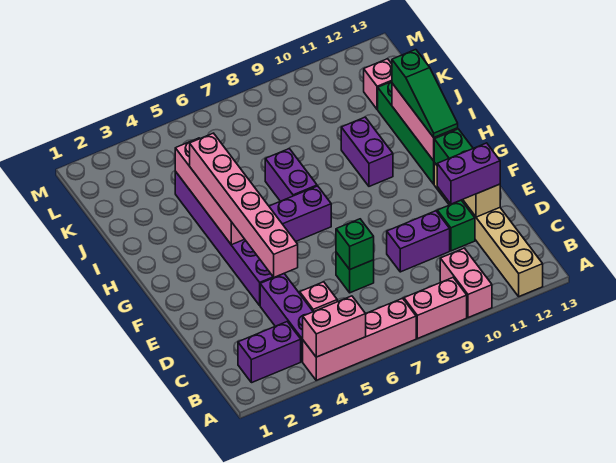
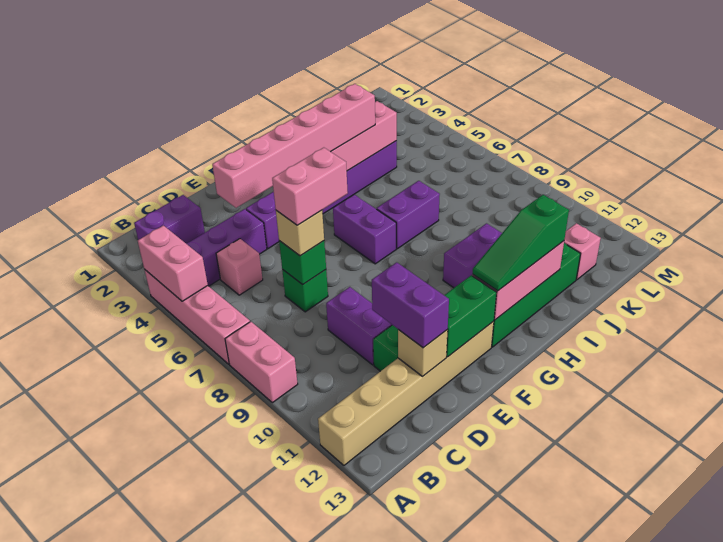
pink brick A10:B10 level 1 -> pink brick D7:E7 level 4
purple brick B2:B3 level 1 -> purple brick B2:C2 level 1
none -> tan brick D7 level 3

